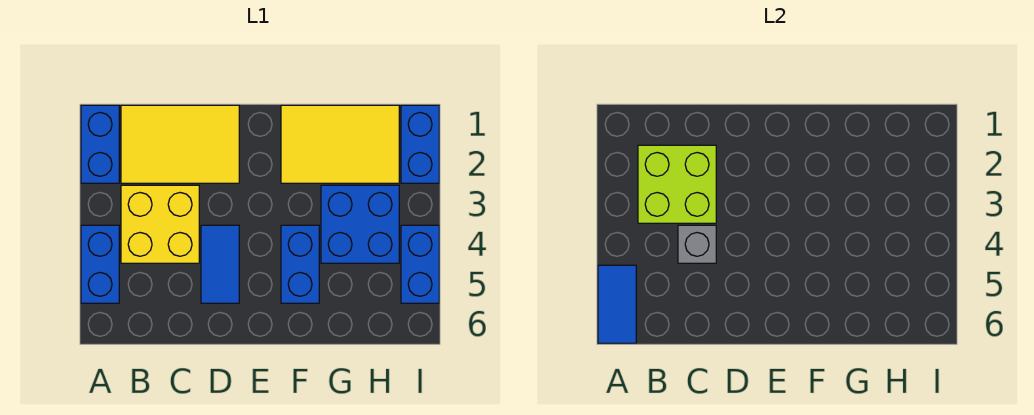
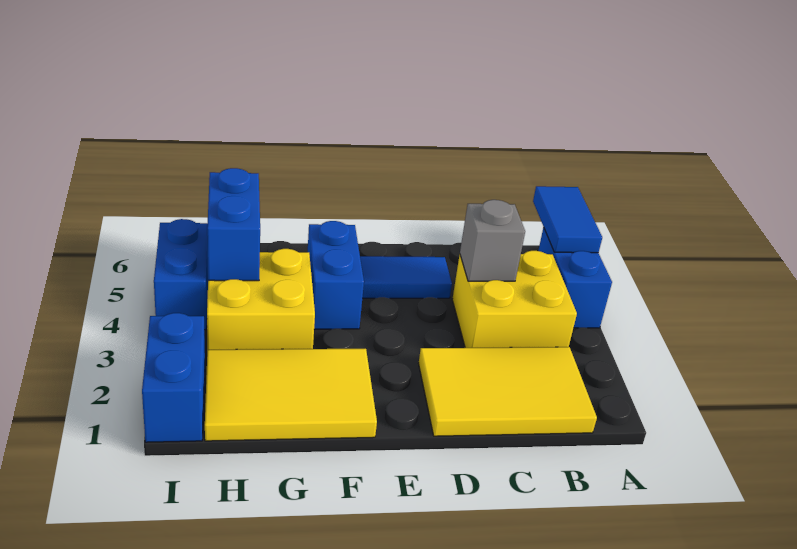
blue brick A1:A2 level 1 -> blue brick H4:H5 level 2
lime brick B2:C3 level 2 -> none
blue tile D4:D5 level 1 -> blue tile D5:E5 level 1
blue brick G3:H4 level 1 -> yellow brick G3:H4 level 1

